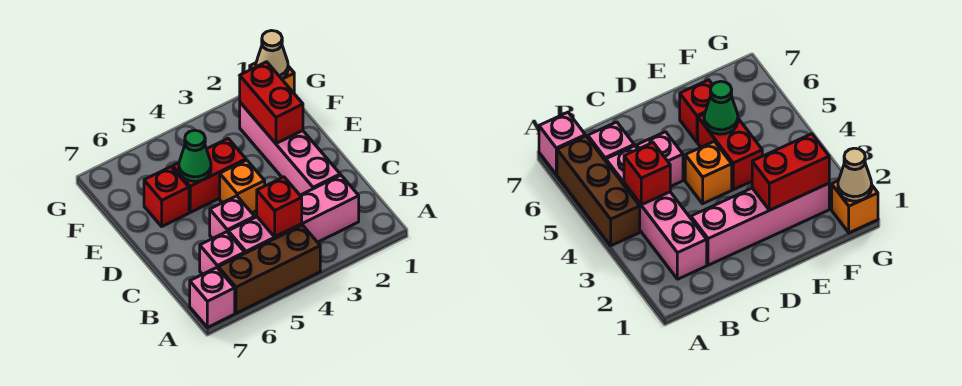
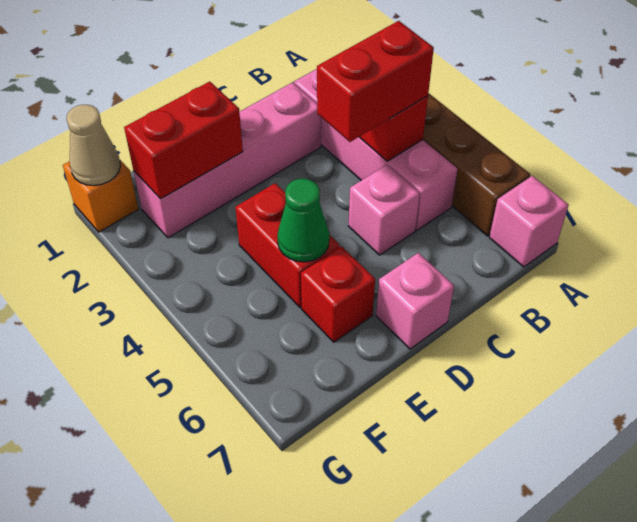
none -> red brick B4:C4 level 3
pink brick B6 level 1 -> pink brick D7 level 1
orange brick D4 level 1 -> none

